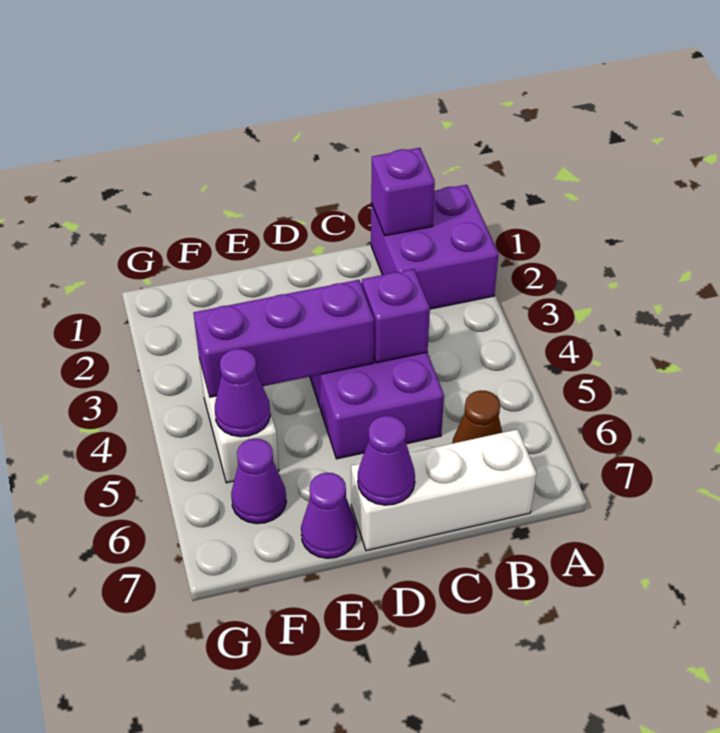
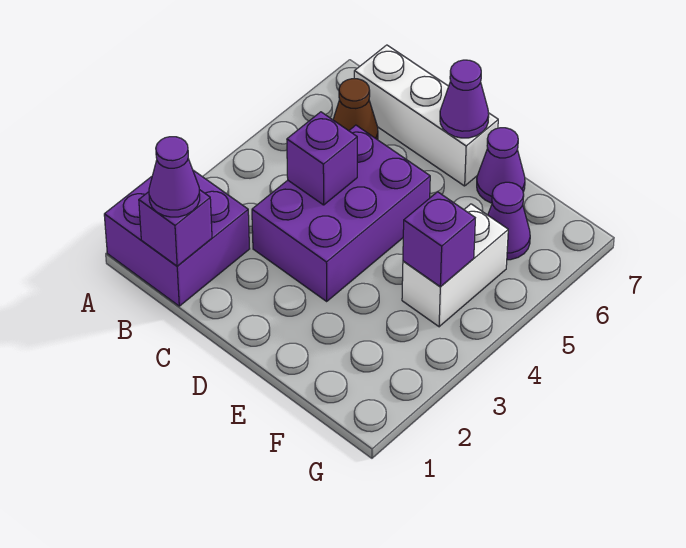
purple brick D4:F4 level 2 -> purple brick F4 level 2
purple cone F5 level 2 -> purple cone B1 level 3

